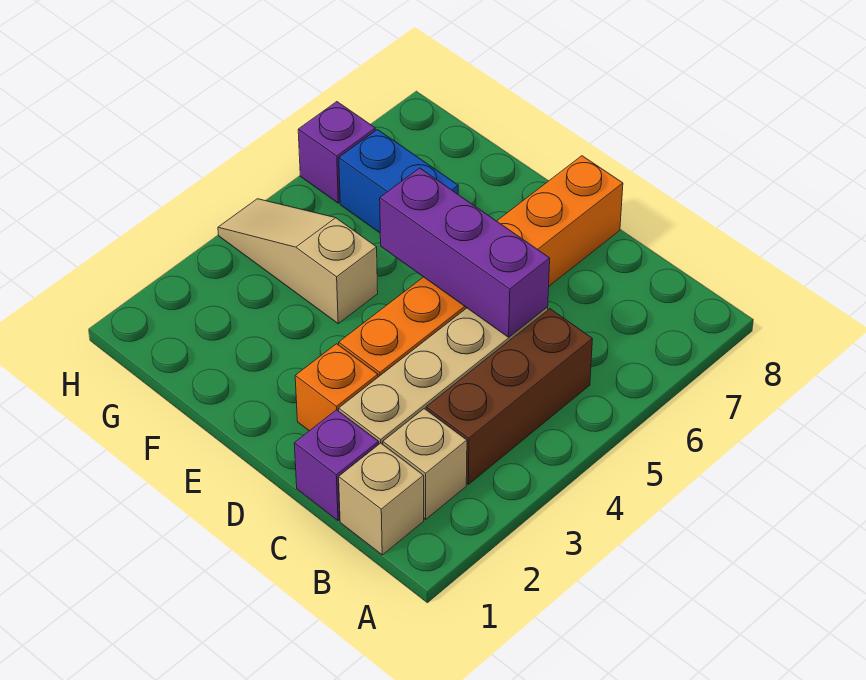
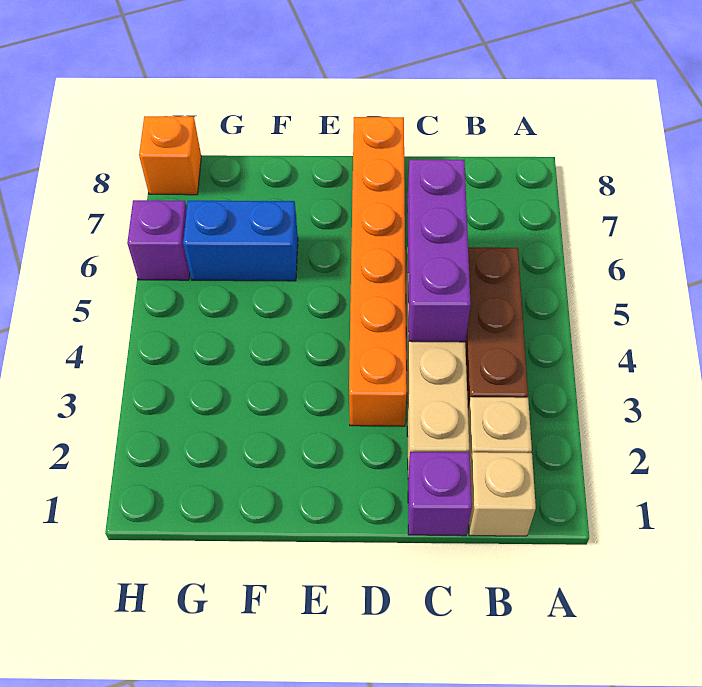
purple brick C5:E5 level 2 -> purple brick C4:C6 level 2
orange brick D2 level 1 -> orange brick H8 level 1
tan slope F4:H4 level 1 top F -> none

